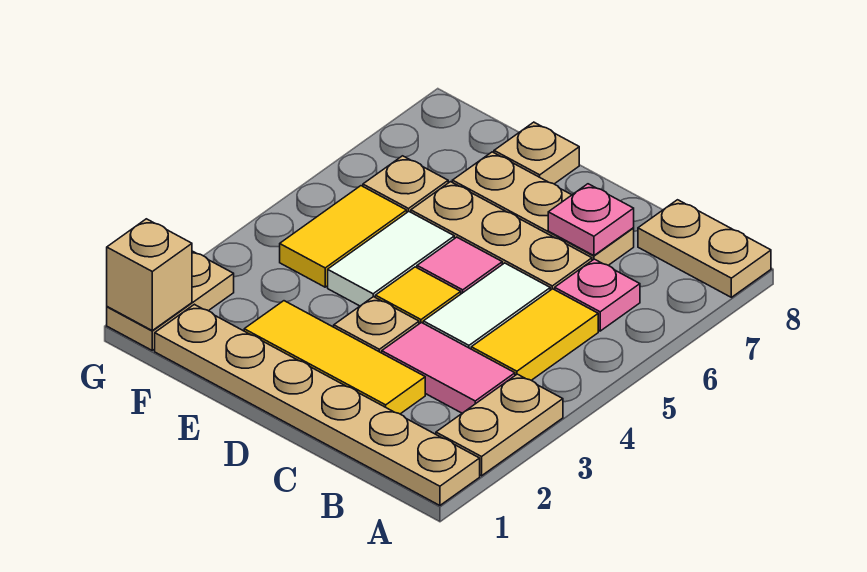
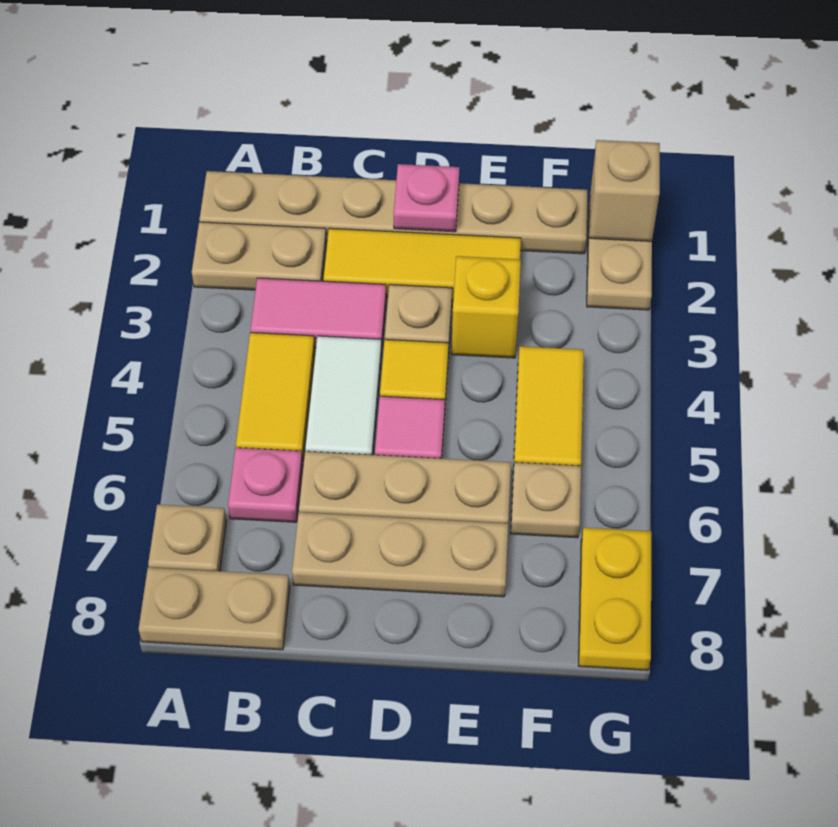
tan plate A2:A3 level 1 -> tan plate A2:B2 level 1
pink plate C7 level 2 -> pink plate D1 level 2
none -> yellow brick E3 level 1
white tile E4:E5 level 1 -> none
tan plate E8 level 1 -> tan plate A7 level 1
none -> yellow plate G7:G8 level 1

